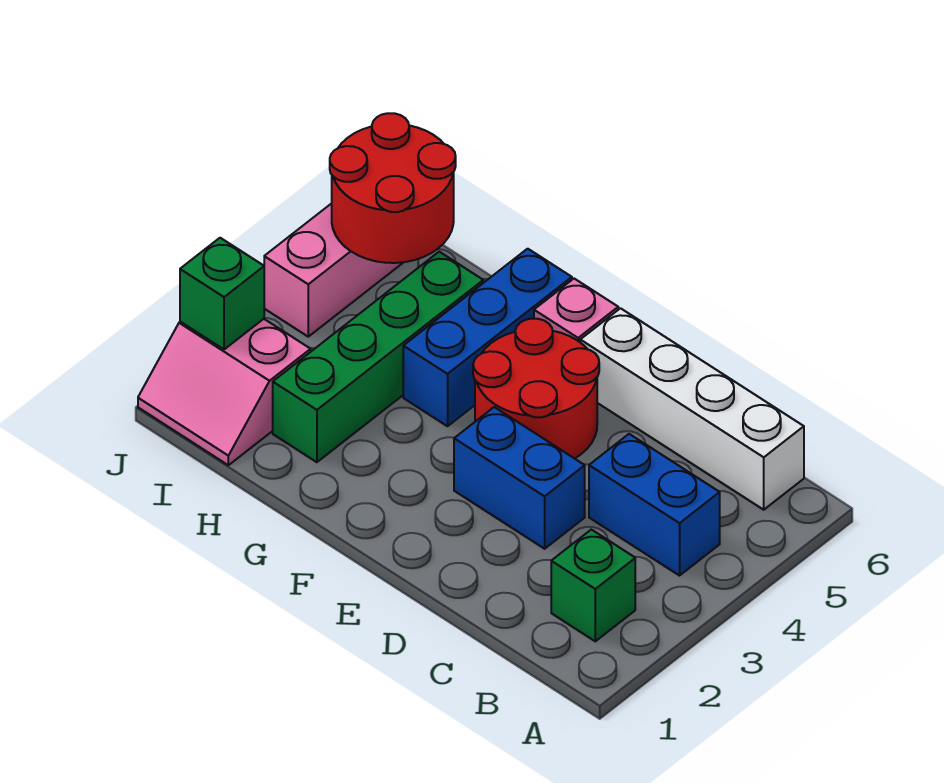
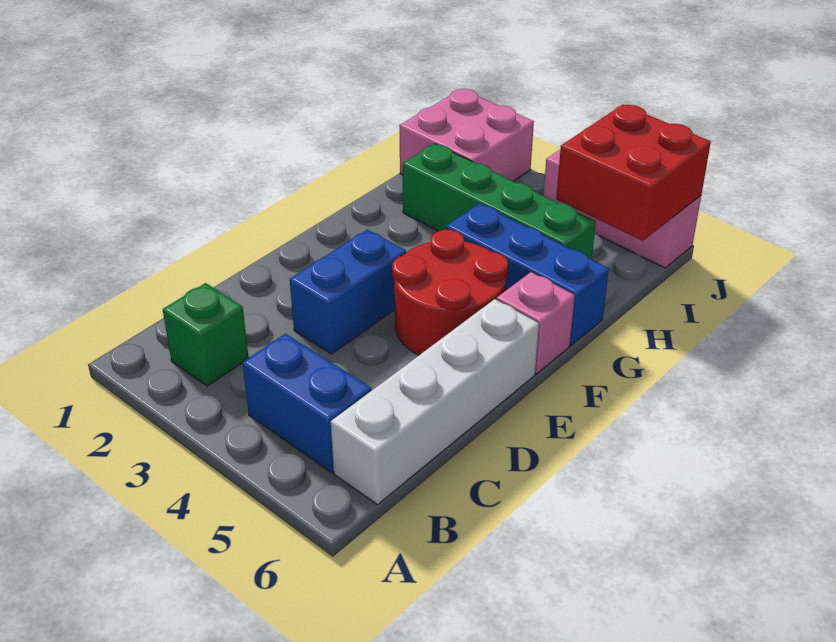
blue brick B4:C4 level 1 -> blue brick B4:B5 level 1
pink slope I1:J2 level 1 top 2 -> pink brick I1:J2 level 1
red round brick I5:J6 level 2 -> red brick I5:J6 level 2
green brick J2 level 2 -> none

